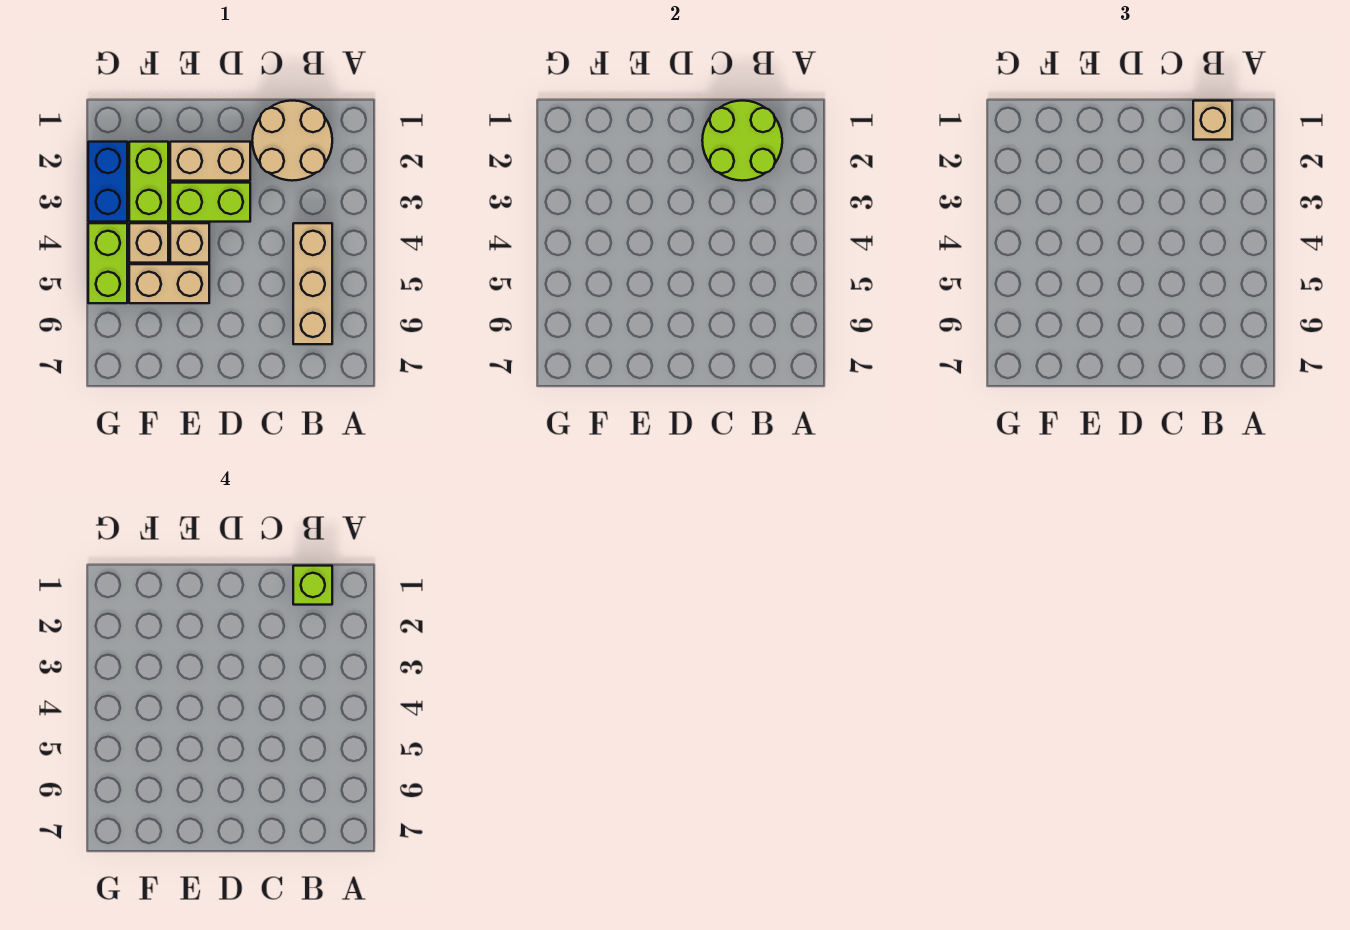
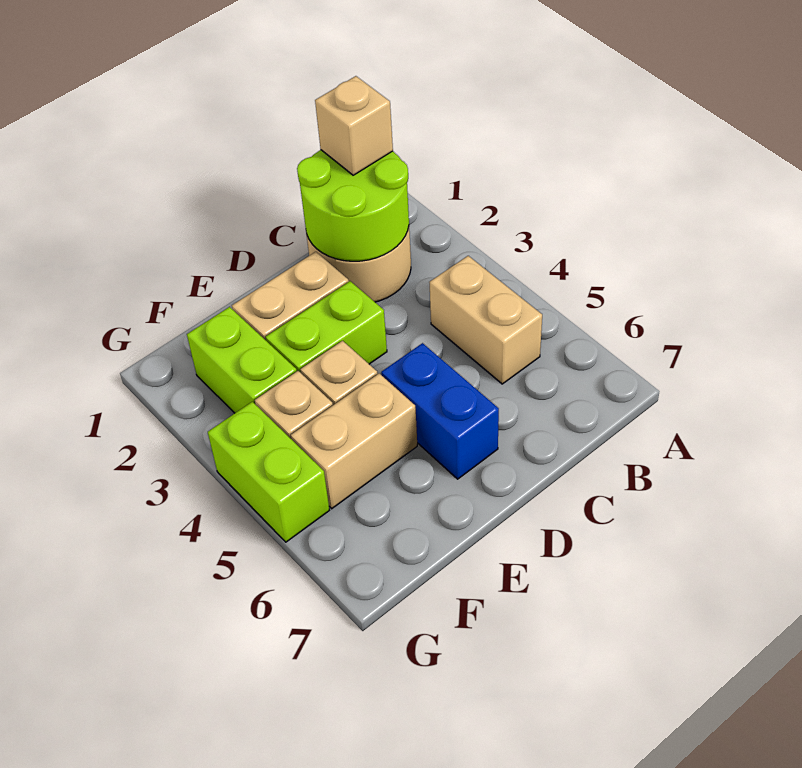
lime brick B1 level 4 -> none
tan brick B4:B6 level 1 -> tan brick B4:B5 level 1
blue brick G2:G3 level 1 -> blue brick D5:D6 level 1

